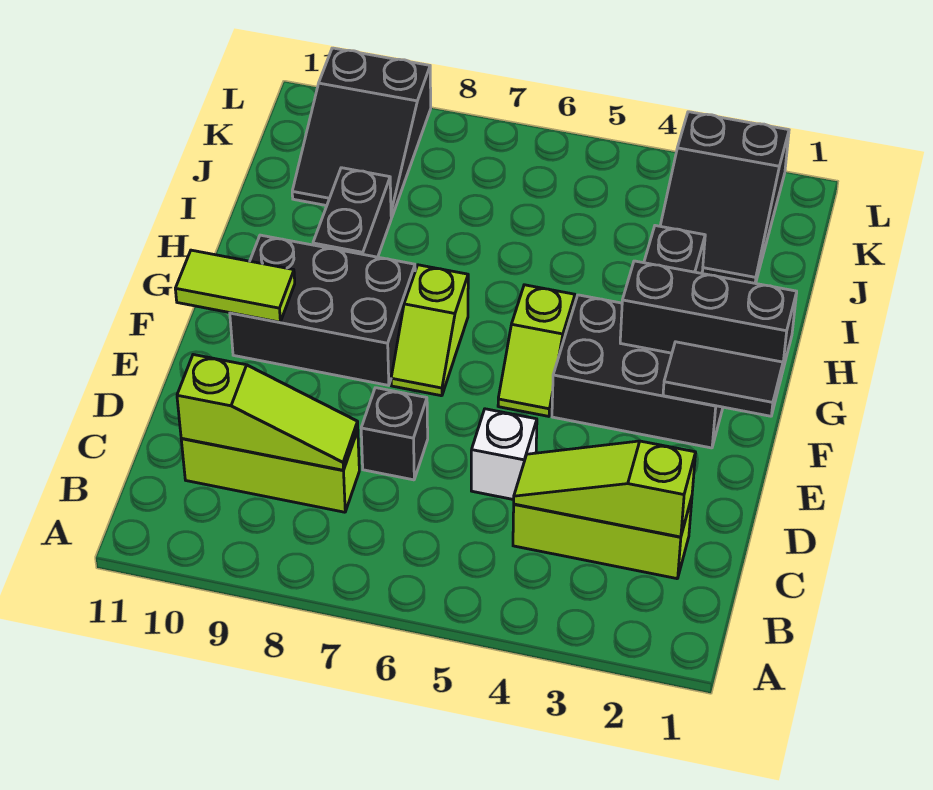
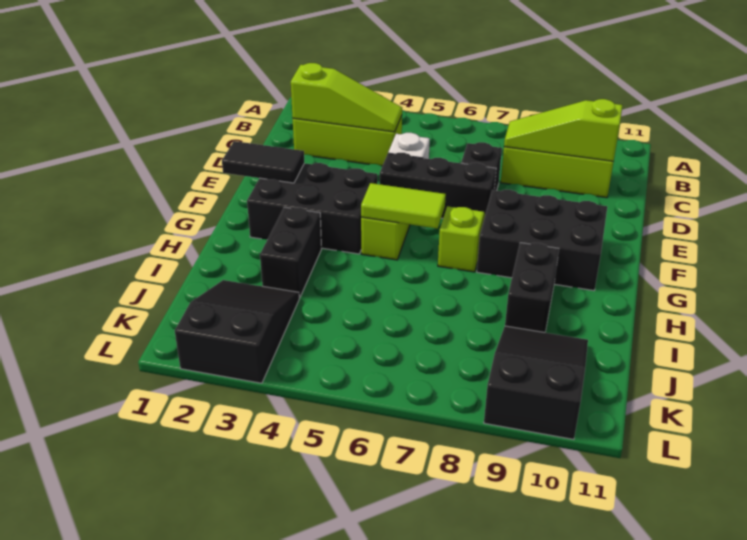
lime tile F10:F11 level 2 -> lime tile G5:G6 level 2
black brick G1:G3 level 2 -> black brick E5:E7 level 1

